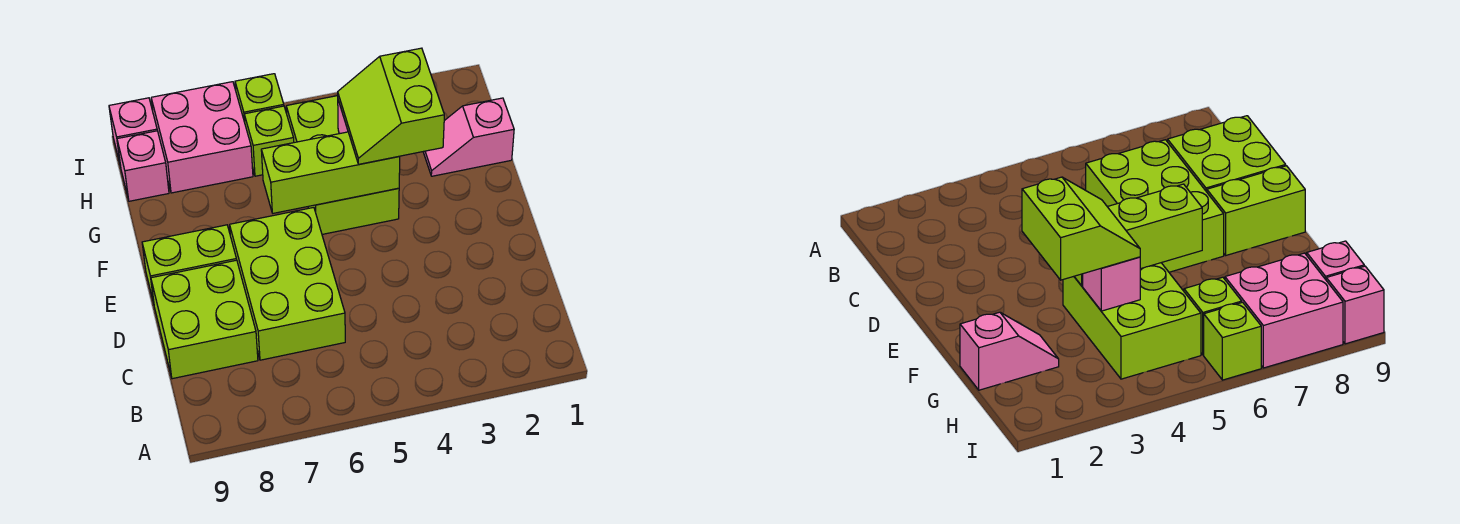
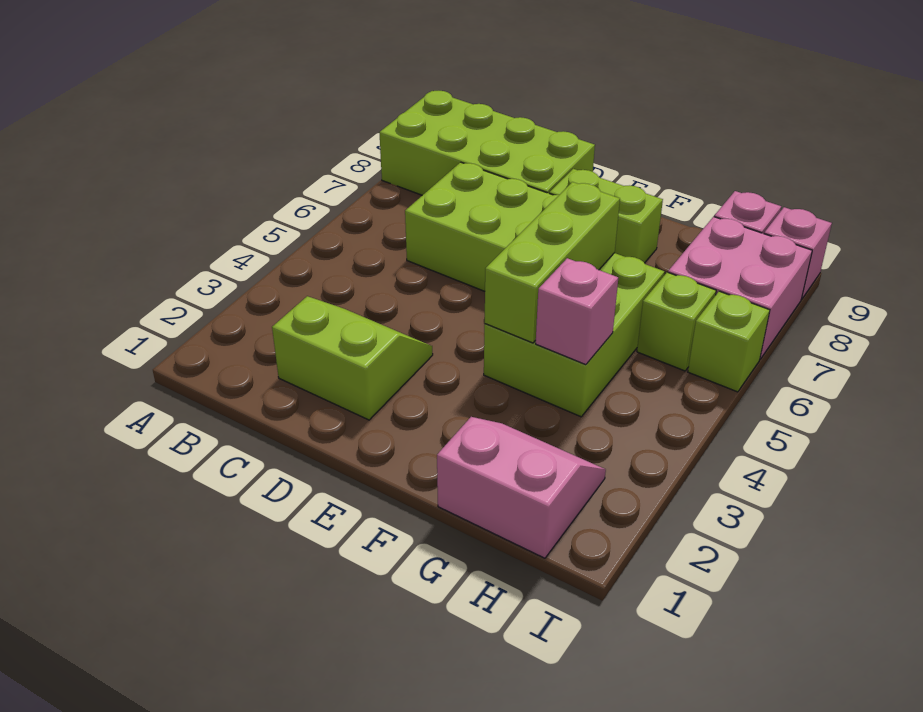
lime brick C8:D9 level 1 -> lime brick A8:D9 level 1
lime brick E8:E9 level 1 -> lime brick E8:F8 level 1
lime slope F3:G4 level 3 top 3 -> lime slope C2:D3 level 1 top 2
lime brick F4:H5 level 1 -> lime brick F4:G6 level 1
pink slope G1:G2 level 1 top 1 -> pink slope G1:H2 level 1 top 1

